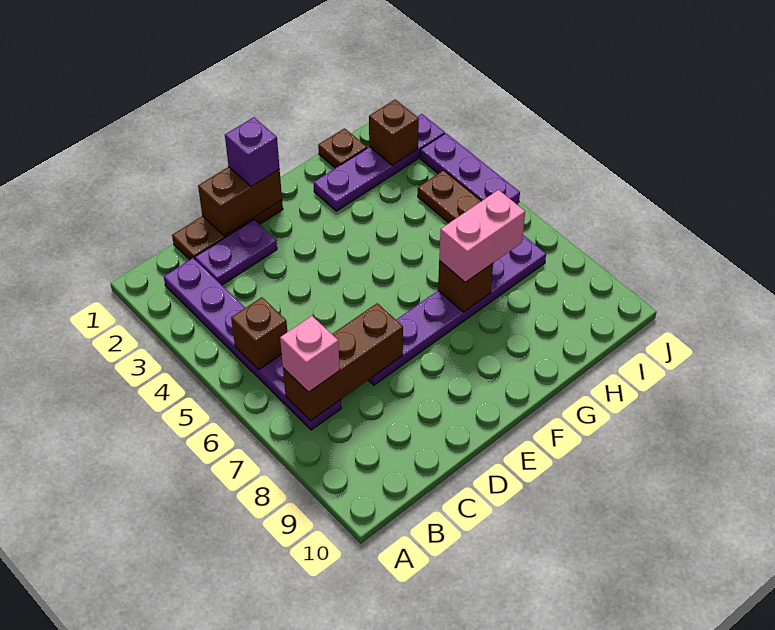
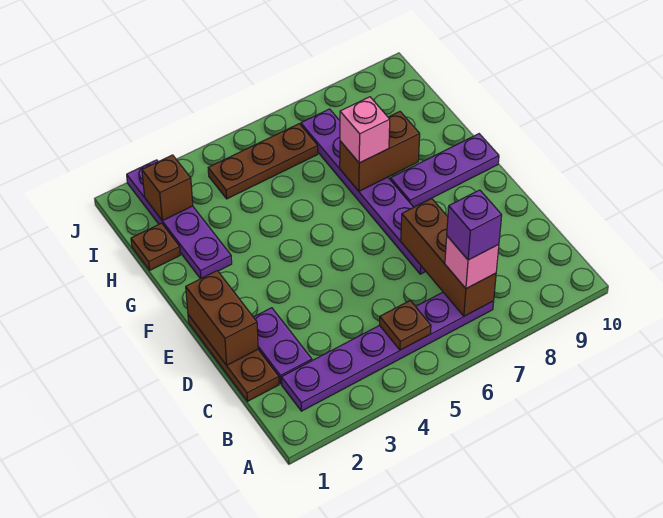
brown brick B5 level 2 -> brown plate B5 level 2
purple brick E1 level 3 -> purple brick B7 level 4
brown brick G7 level 2 -> brown brick G7:G8 level 2
pink brick G7:H7 level 3 -> pink brick G7 level 3
purple plate J3:J5 level 1 -> purple plate F8:F10 level 1

